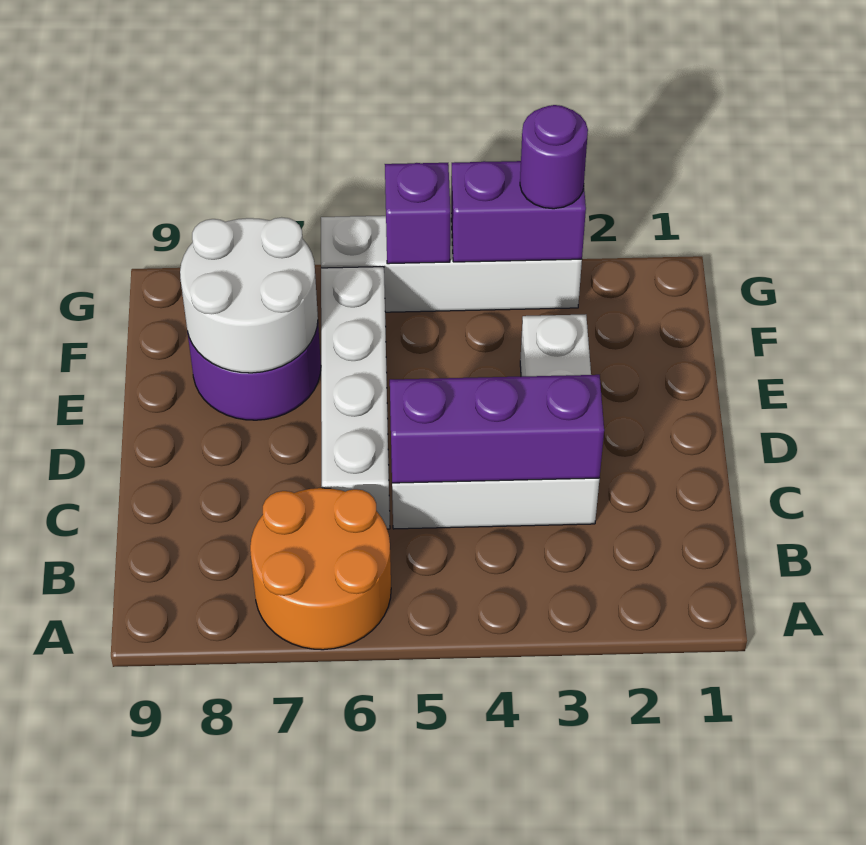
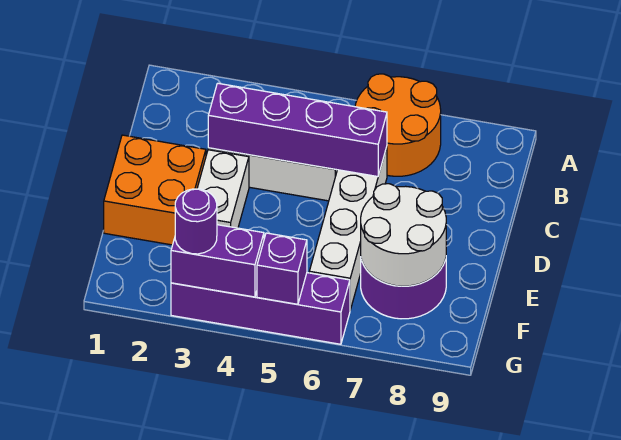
purple brick C3:C5 level 2 -> purple brick C3:C6 level 2
none -> orange brick D1:E2 level 1
white brick G3:G6 level 1 -> purple brick G3:G6 level 1

